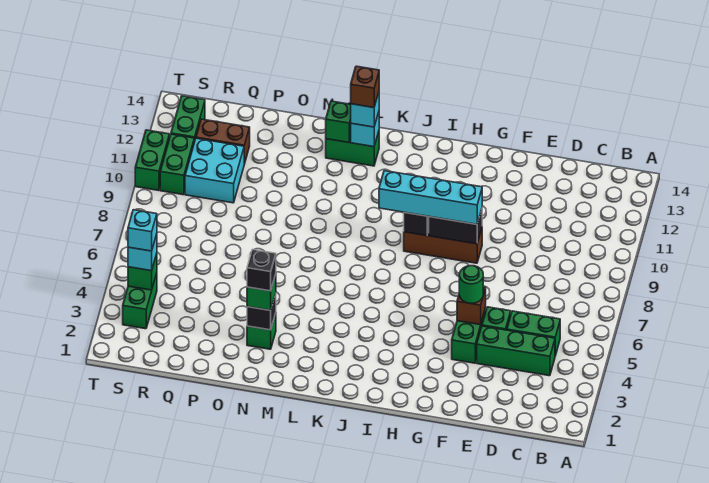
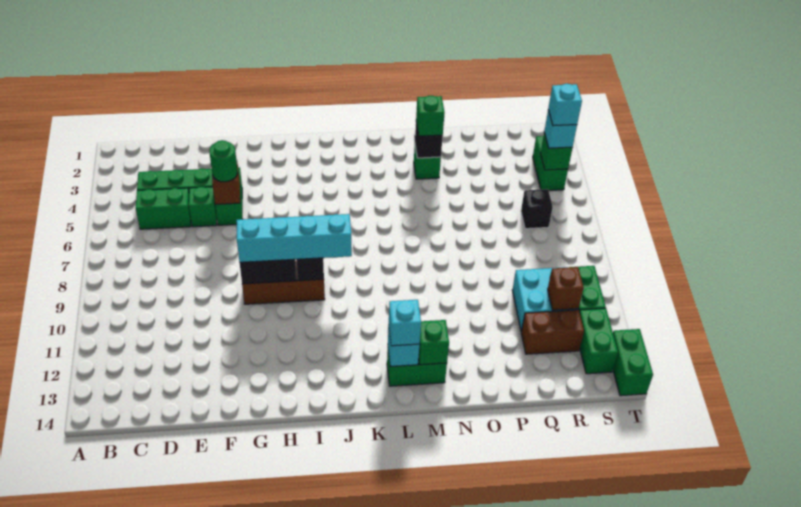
brown brick L13 level 4 -> brown brick R11 level 2
black brick N3 level 4 -> black brick R6 level 1
green brick T10:T11 level 1 -> green brick T13:T14 level 1

